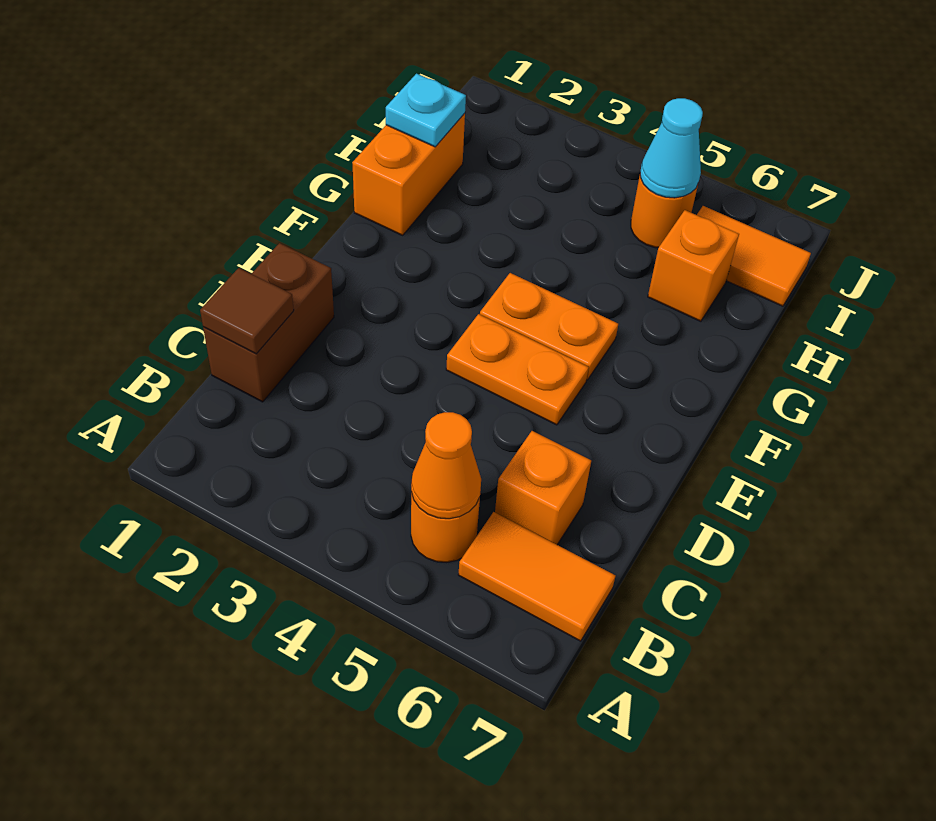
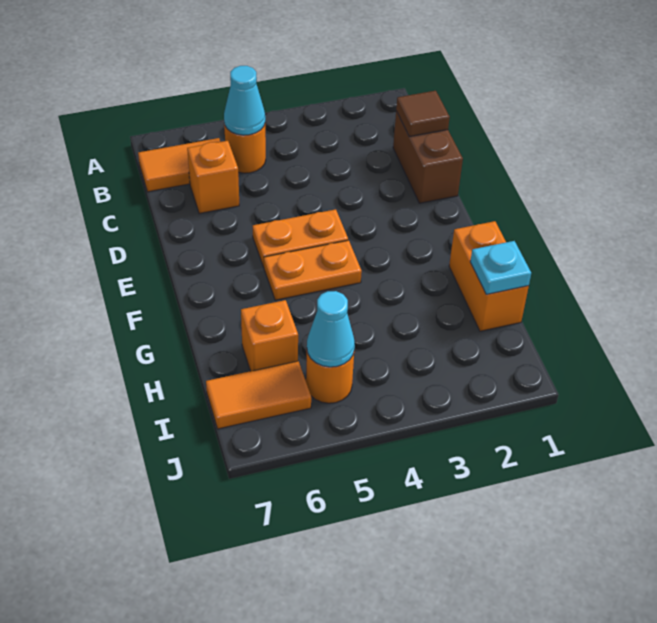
orange cone B5 level 2 -> cyan cone B5 level 2

